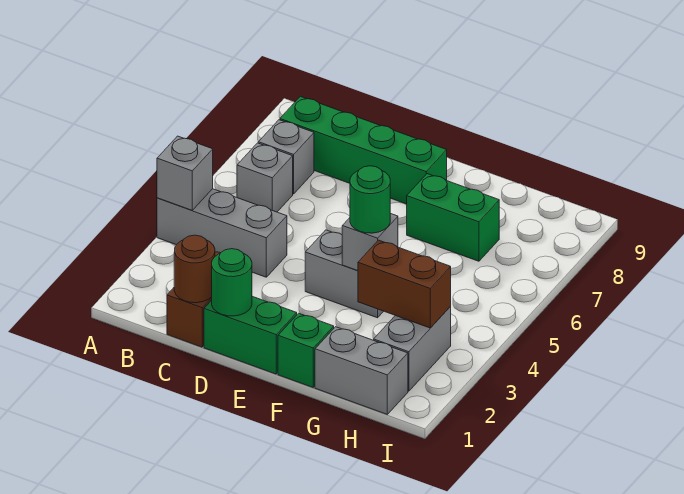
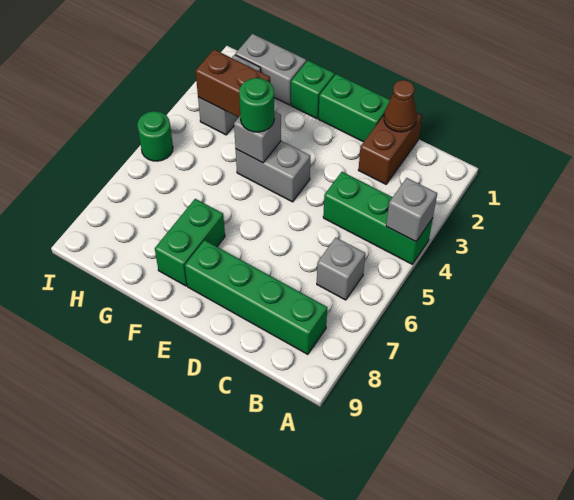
grey brick A4:C4 level 1 -> green brick A4:C4 level 1
grey brick B7 level 1 -> none
brown round brick C1 level 2 -> brown cone C1 level 2
green round brick D1 level 2 -> green round brick I5 level 1
green brick F7:G7 level 1 -> green brick F7:F8 level 1

